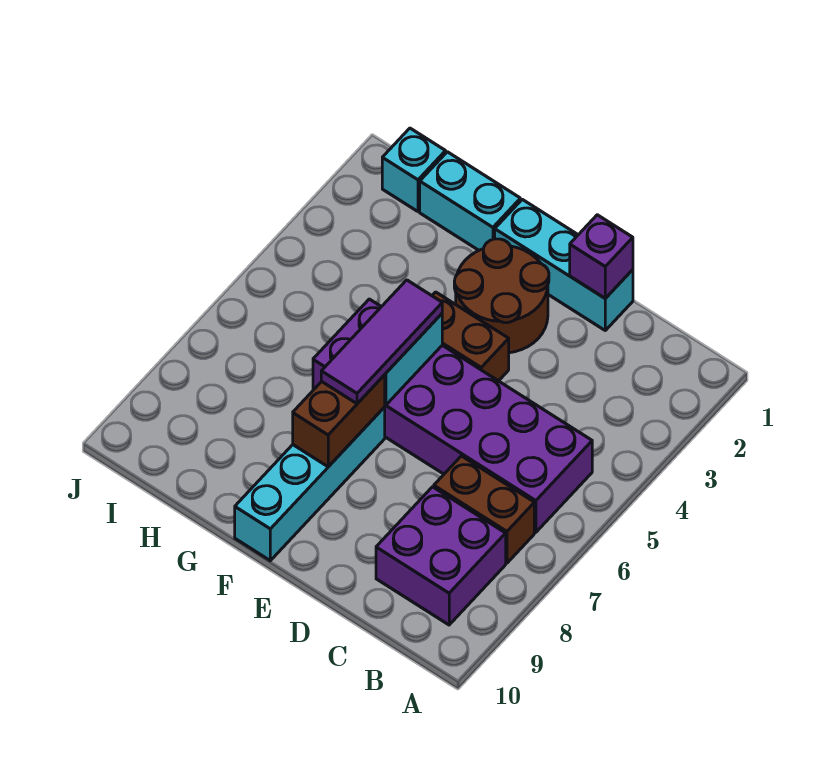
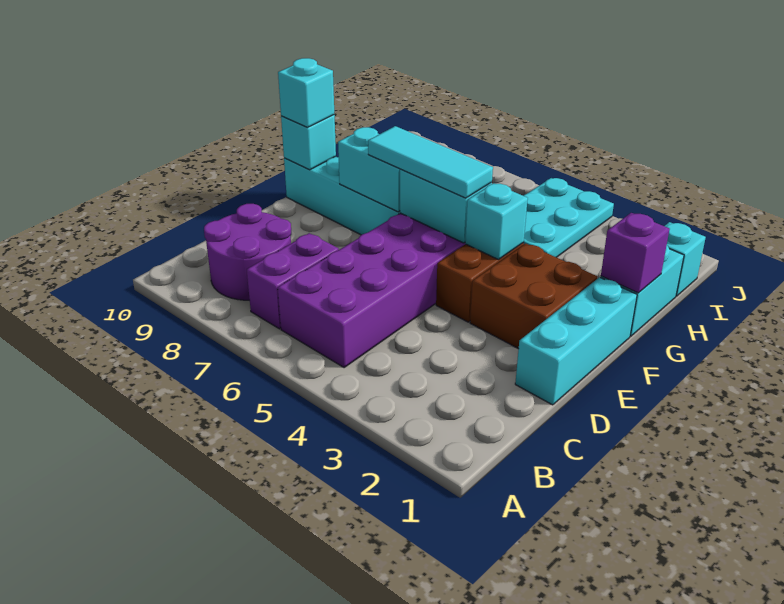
brown brick B7:C7 level 1 -> purple brick B7:C7 level 1
purple brick B8:C9 level 1 -> purple round brick B8:C9 level 1
purple brick D1 level 2 -> purple brick G1 level 2
brown round brick E2:F3 level 1 -> brown brick E2:F3 level 1
none -> cyan brick F4 level 2
purple tile F5:F7 level 3 -> cyan tile F5:F7 level 3
brown brick F7:F8 level 2 -> cyan brick F7:F8 level 2
none -> cyan brick F10 level 2
none -> cyan brick F10 level 3
none -> cyan plate H4:J5 level 1

